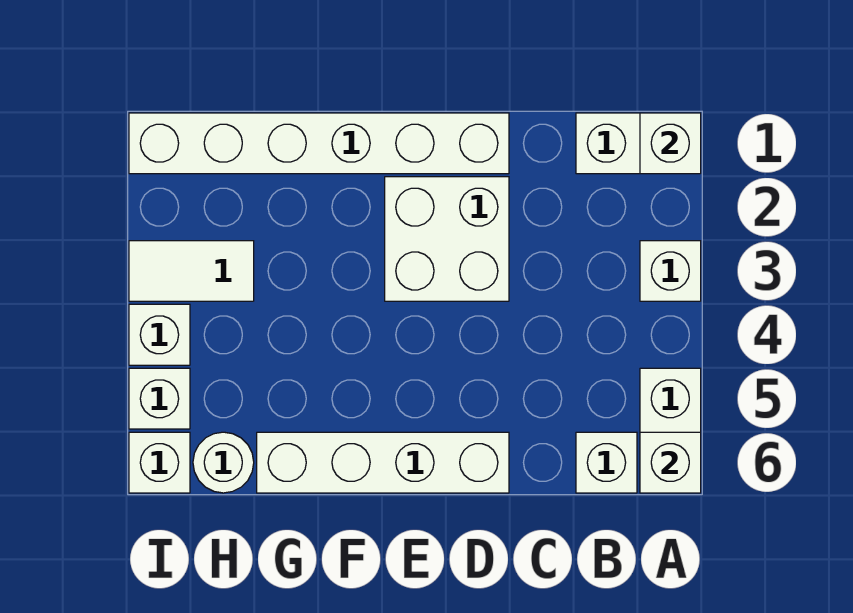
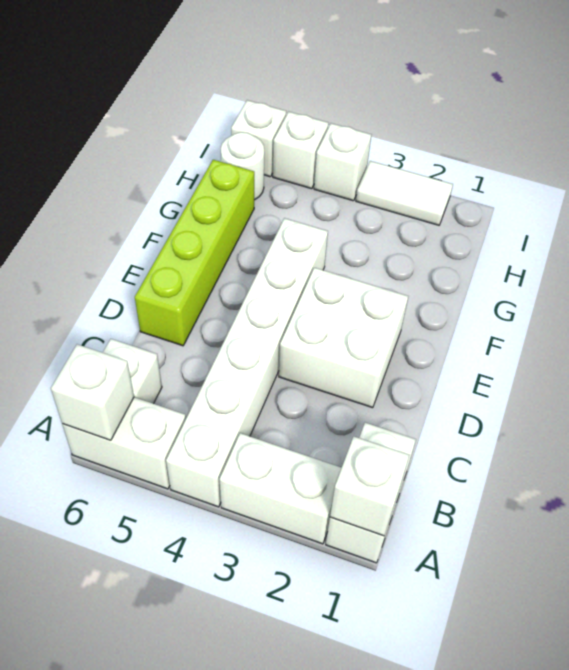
white brick A3 level 1 -> white brick A2:A3 level 1
white brick D1:I1 level 1 -> white brick A4:F4 level 1
white brick D6:G6 level 1 -> lime brick D6:G6 level 1
white tile H3:I3 level 1 -> white tile I2:I3 level 1

